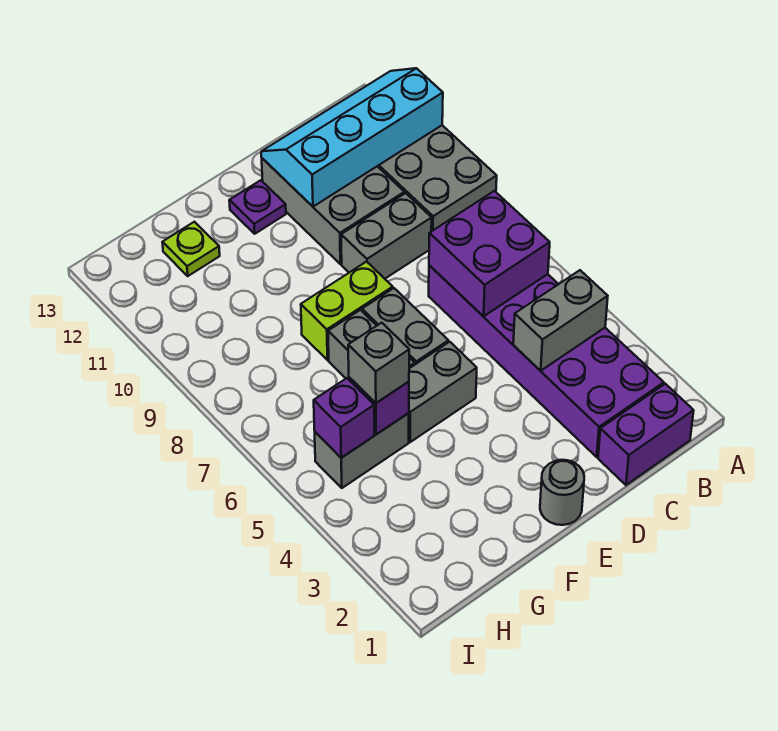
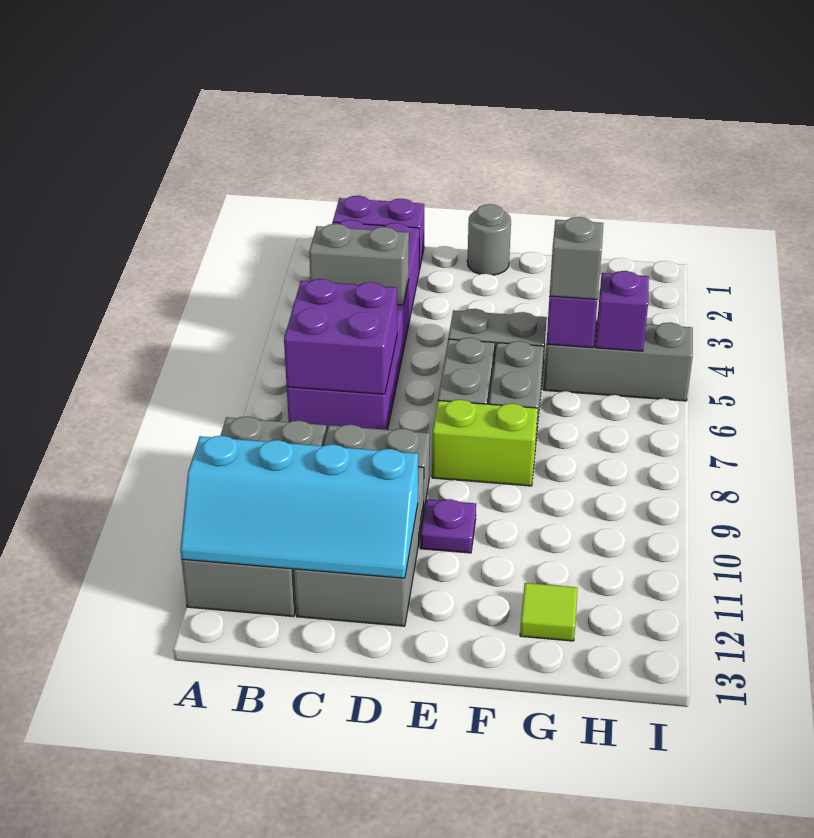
purple plate E12 level 1 -> purple plate E10 level 1
grey brick G5:H5 level 1 -> grey brick G5:I5 level 1
lime plate G12 level 1 -> lime tile G12 level 1

